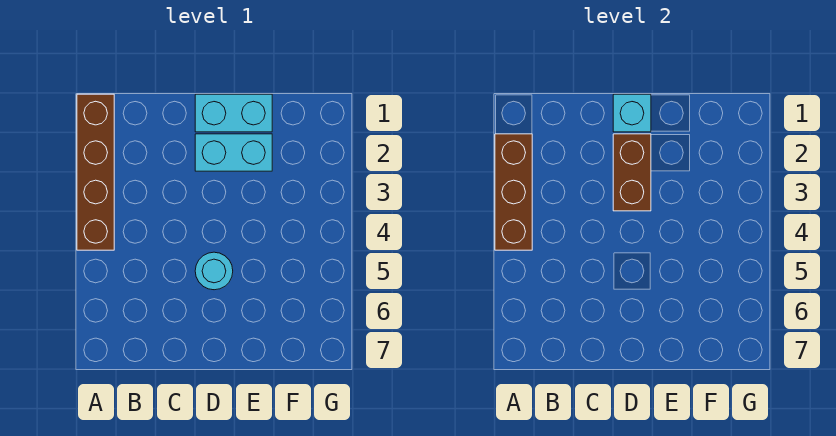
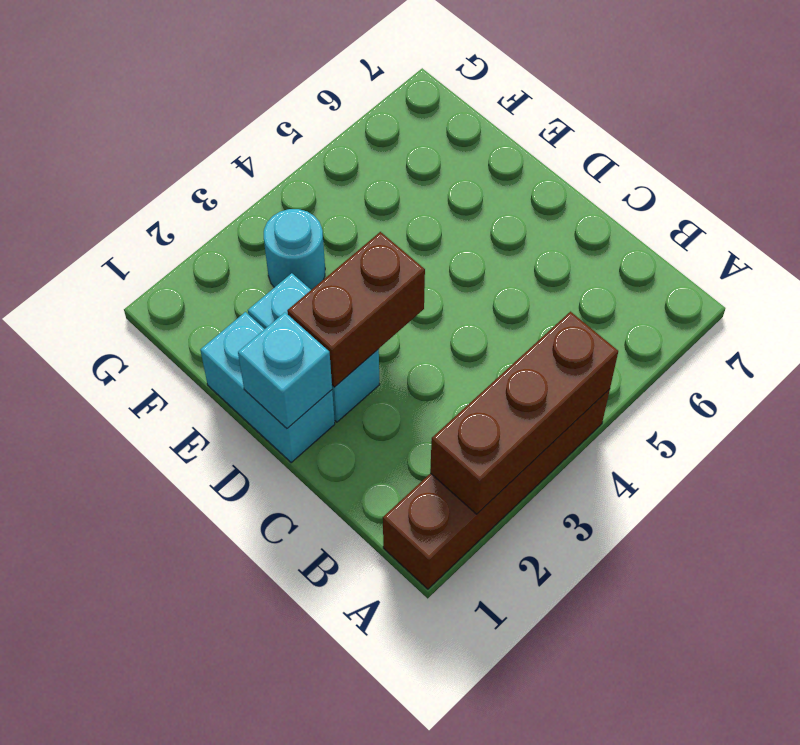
cyan round brick D5 level 1 -> cyan round brick F3 level 1

